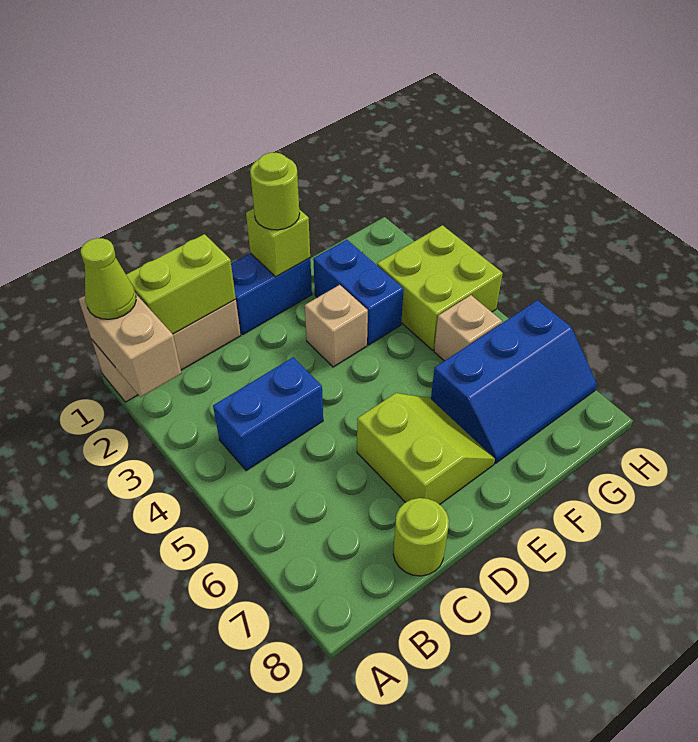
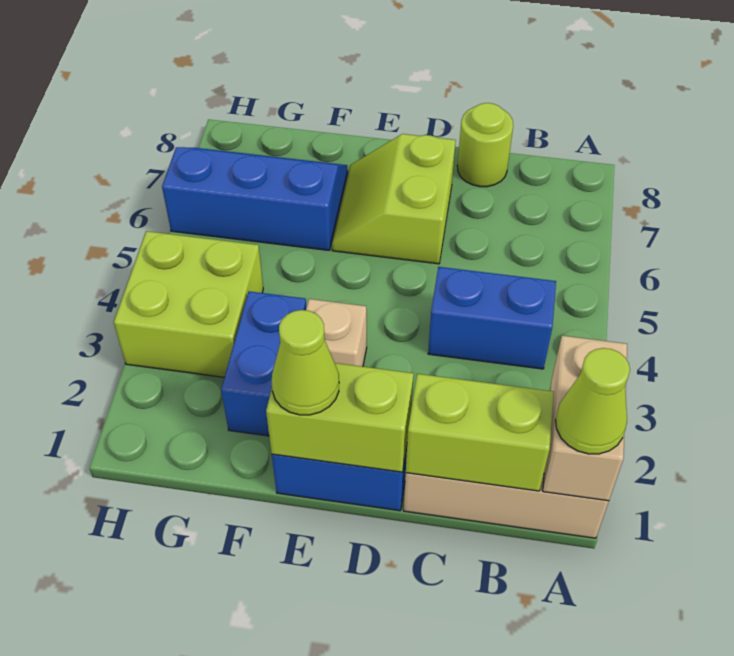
lime brick E1 level 2 -> lime brick D1:E1 level 2
lime round brick E1 level 3 -> lime cone E1 level 3
tan brick G5 level 1 -> none

